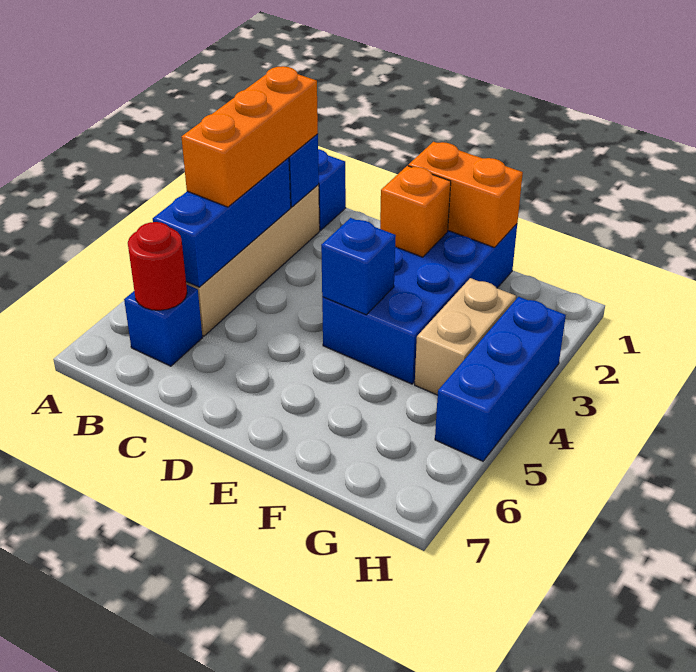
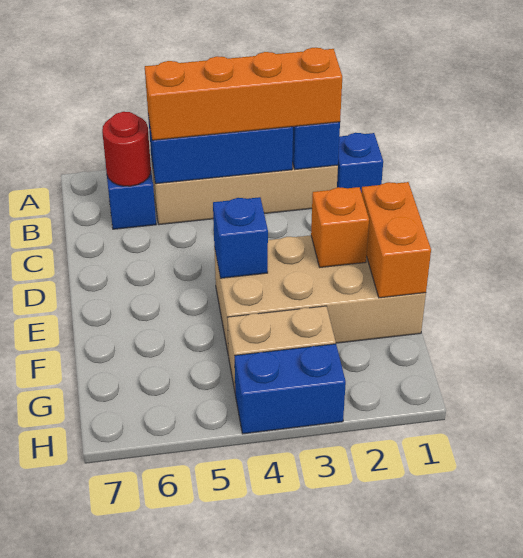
orange brick B2:B4 level 3 -> orange brick B2:B5 level 3
blue brick E1:F4 level 1 -> tan brick E1:F4 level 1
blue brick H3:H5 level 1 -> blue brick H3:H4 level 1

